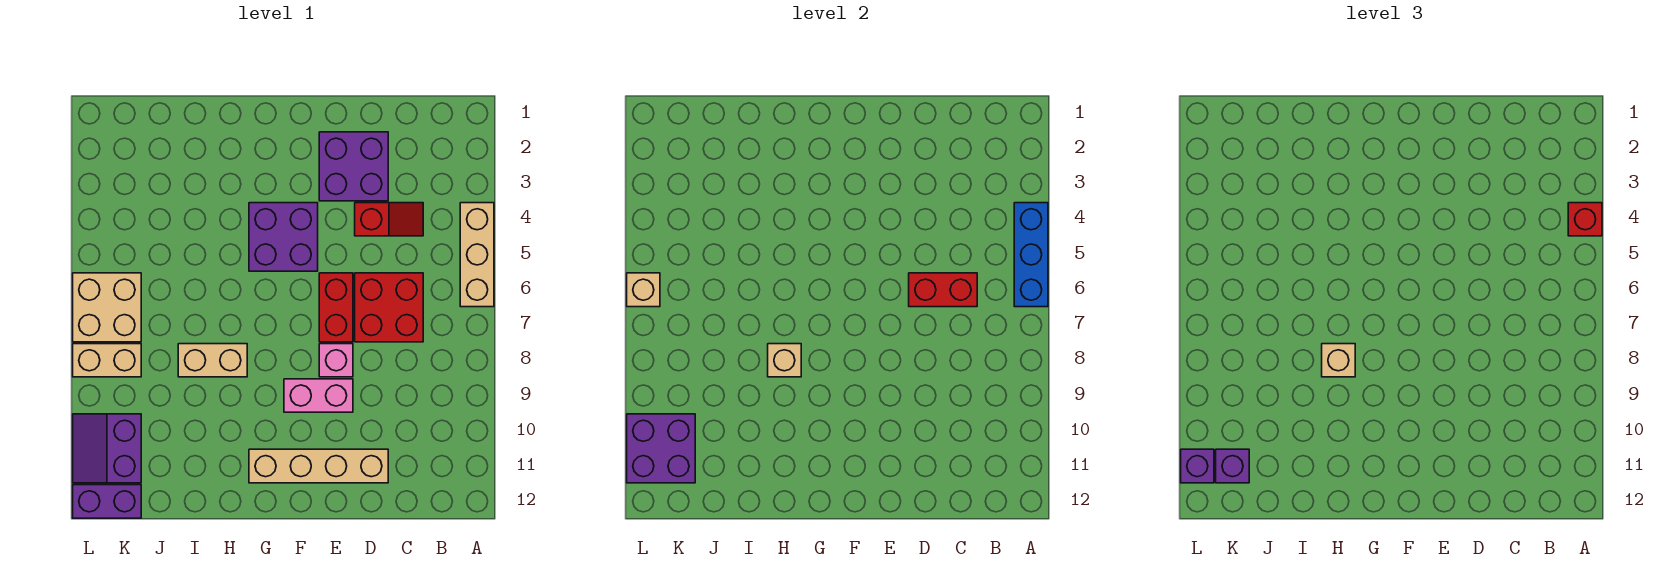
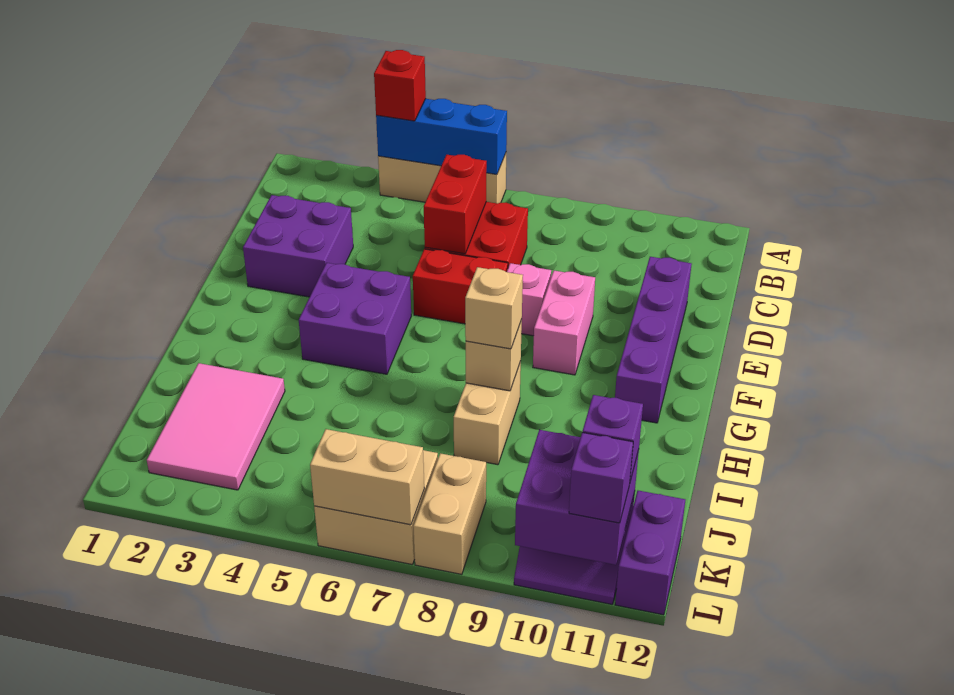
red slope C4:D4 level 1 top D -> none
tan brick D11:G11 level 1 -> purple brick D11:G11 level 1
none -> pink tile I2:K3 level 1
tan brick L6 level 2 -> tan brick L6:L7 level 2

